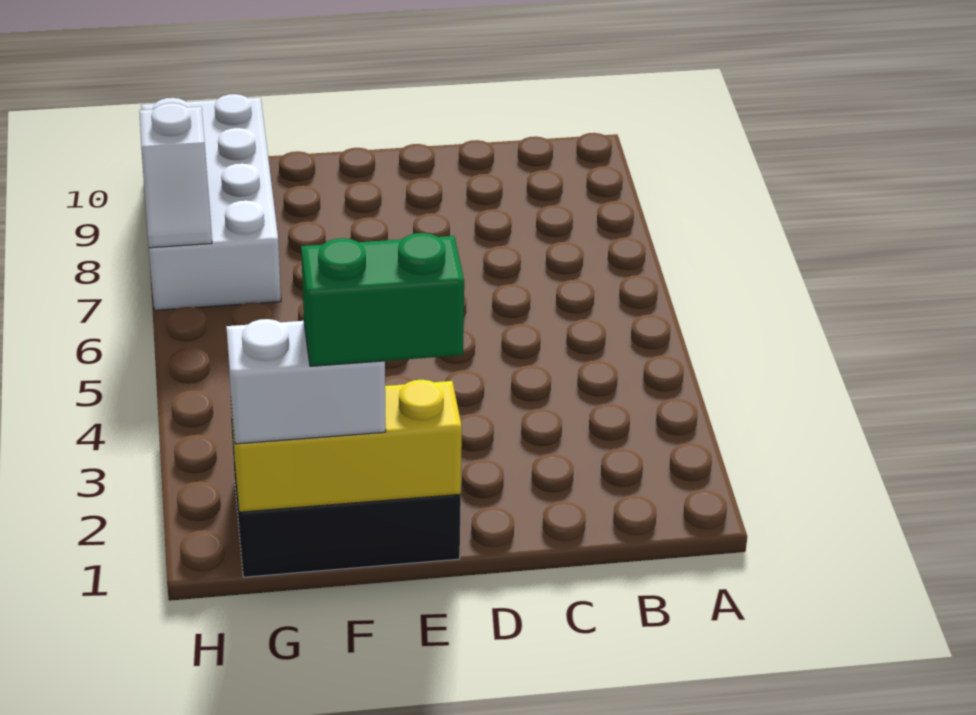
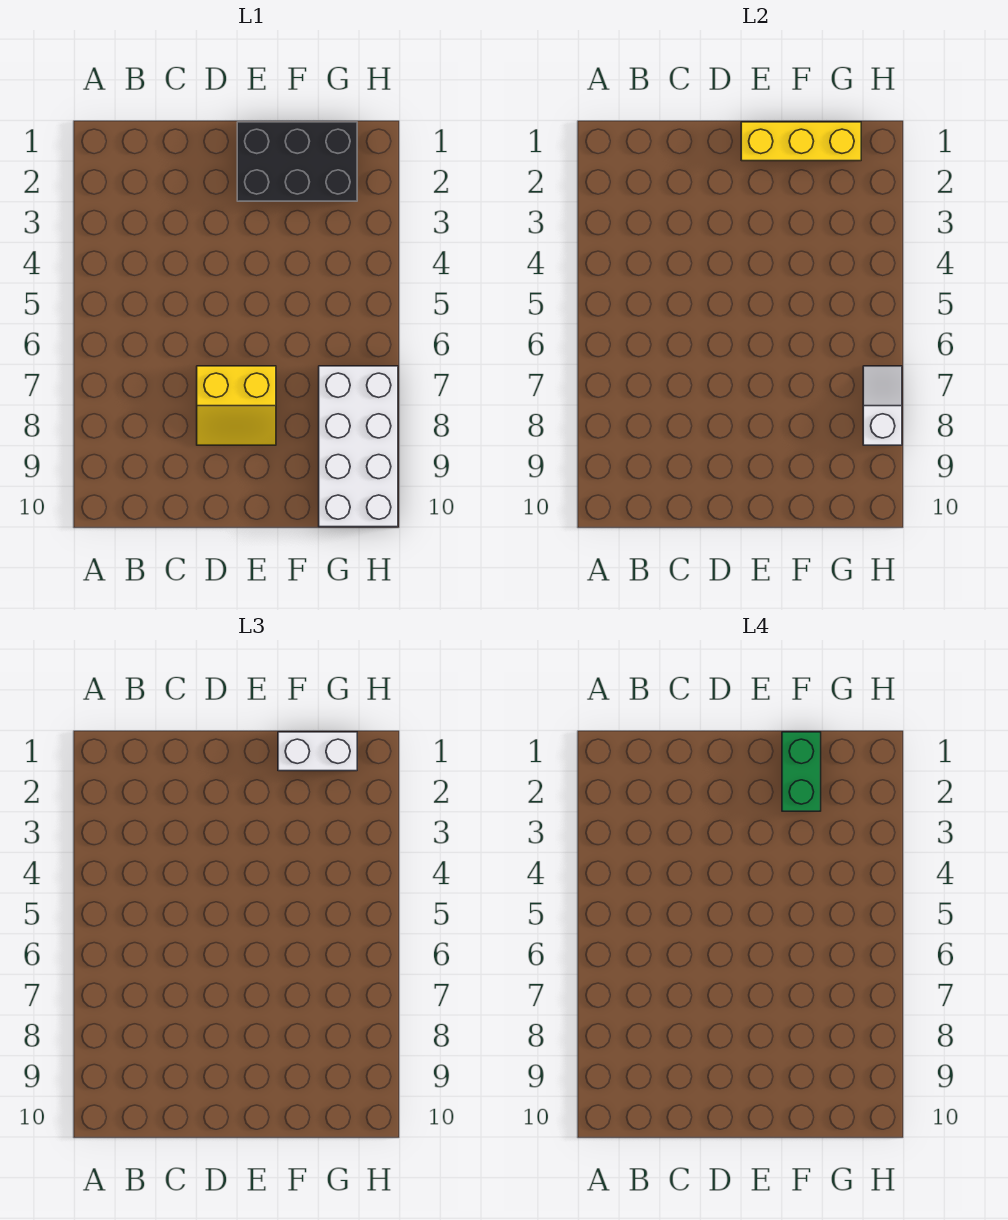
none -> yellow slope D7:E8 level 1 top 7
green brick E1:F1 level 4 -> green brick F1:F2 level 4

